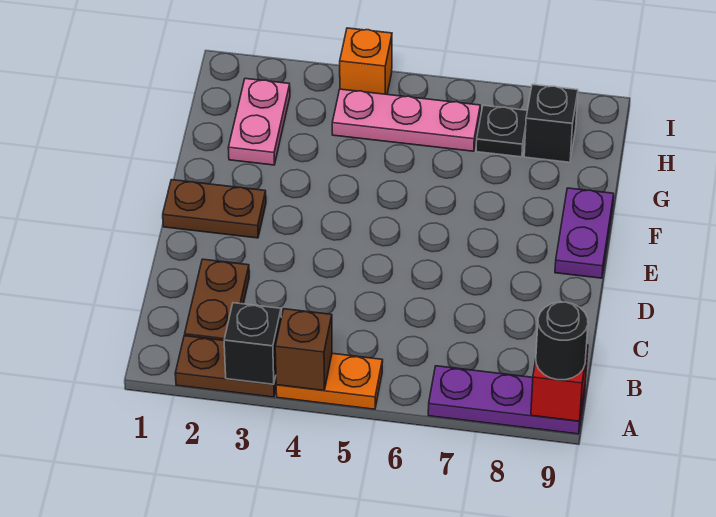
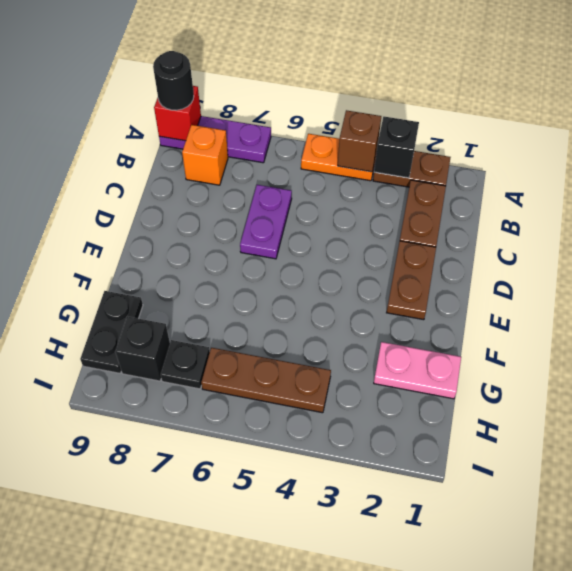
brown plate E1:E2 level 1 -> brown plate D2:E2 level 1
purple plate E9:F9 level 1 -> purple plate C6:D6 level 1
pink plate G2:H2 level 1 -> pink plate G1:G2 level 1
none -> black plate G9:H9 level 1
pink plate H4:H6 level 1 -> brown plate H4:H6 level 1
orange brick I4 level 1 -> orange brick B8 level 1

